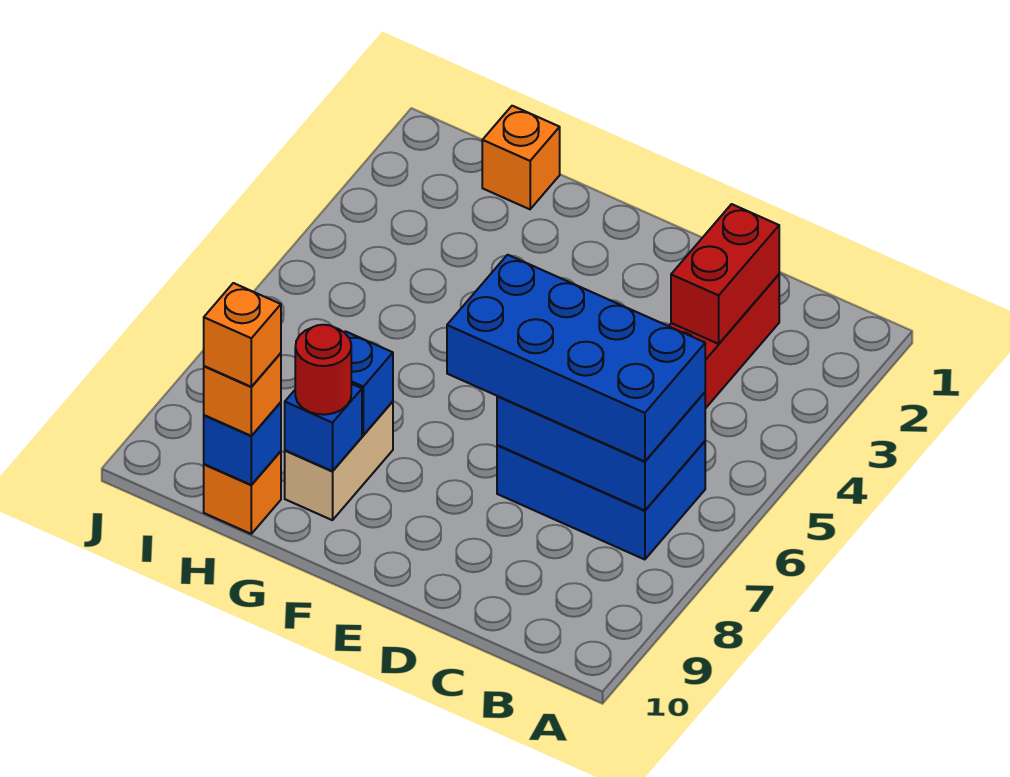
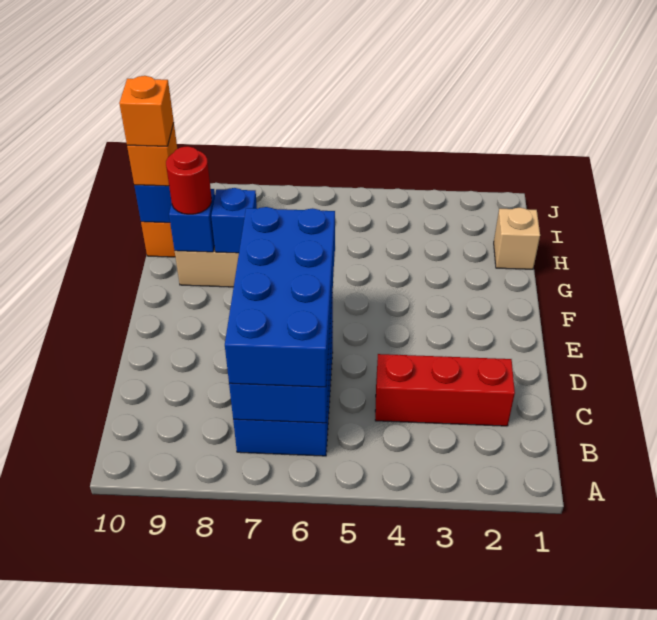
red brick C2:C3 level 2 -> none
orange brick H1 level 1 -> tan brick H1 level 1

